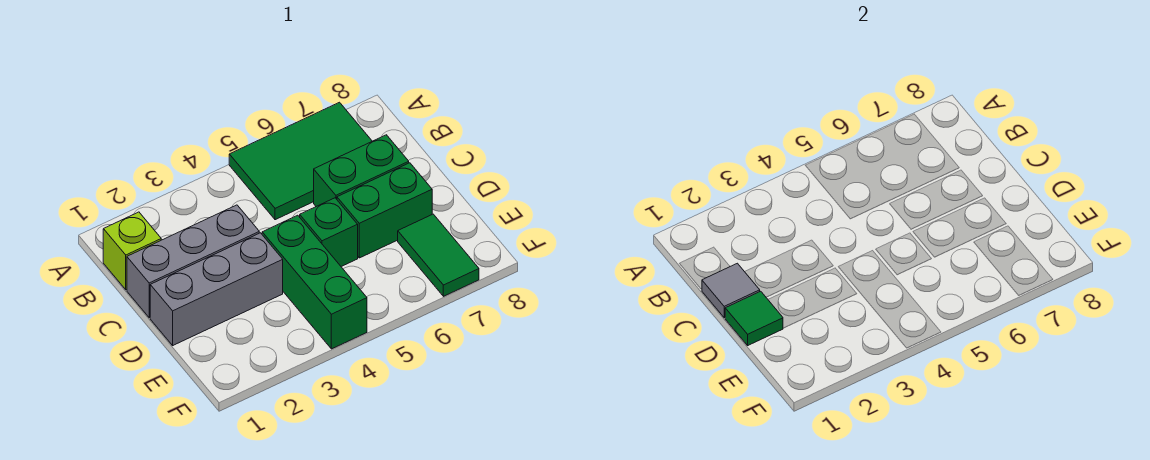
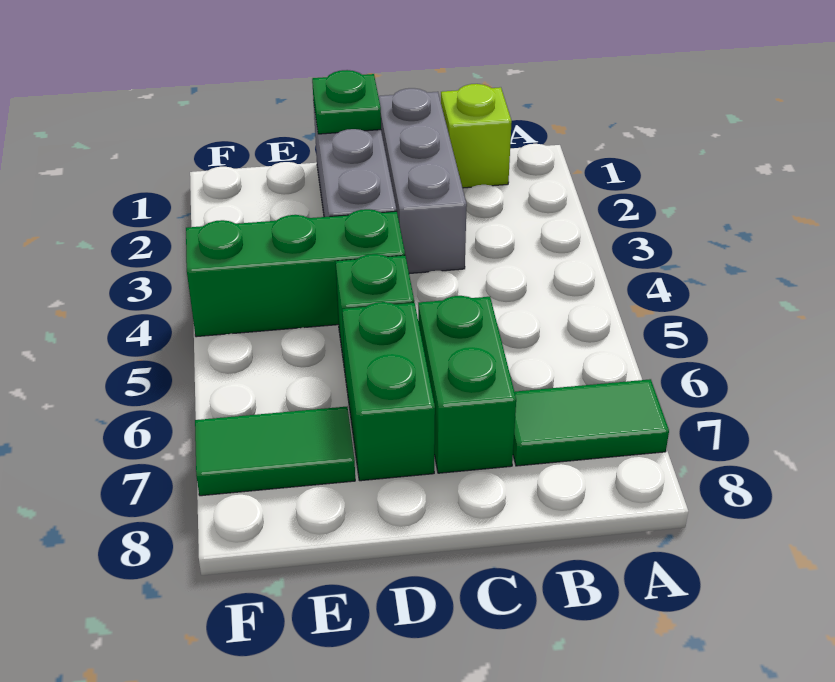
green tile A5:B7 level 1 -> green tile A7:B7 level 1
grey tile C1 level 2 -> none
green tile D1 level 2 -> green plate D1 level 2

